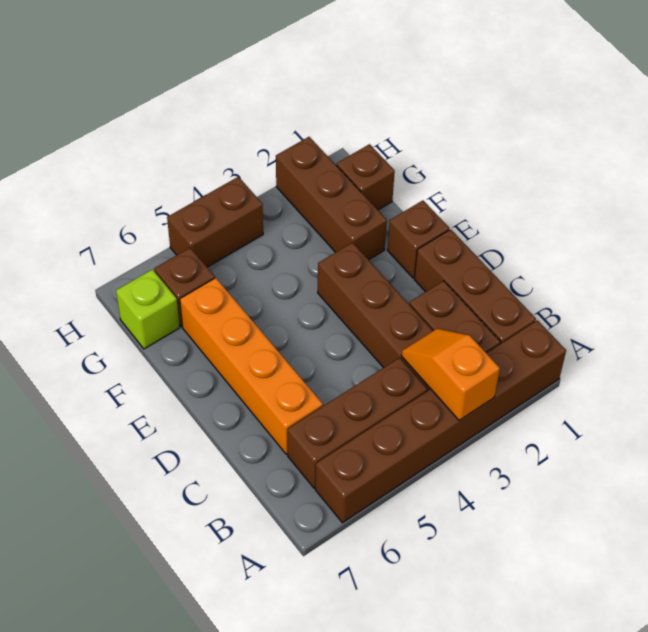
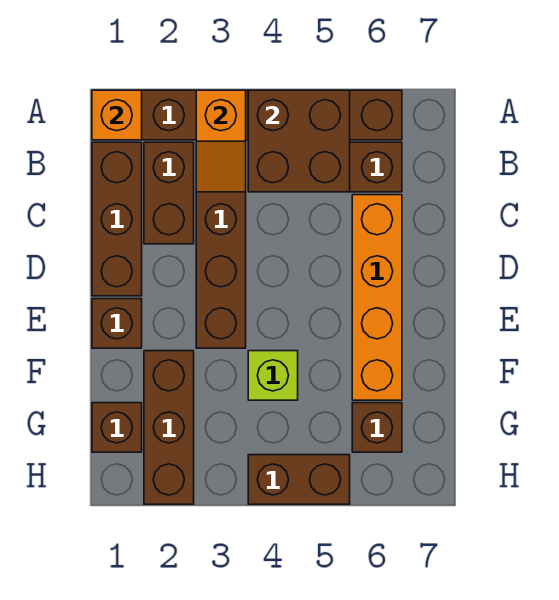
none -> orange brick A1 level 2
none -> brown brick A4:B5 level 2
lime brick G7 level 1 -> lime brick F4 level 1

